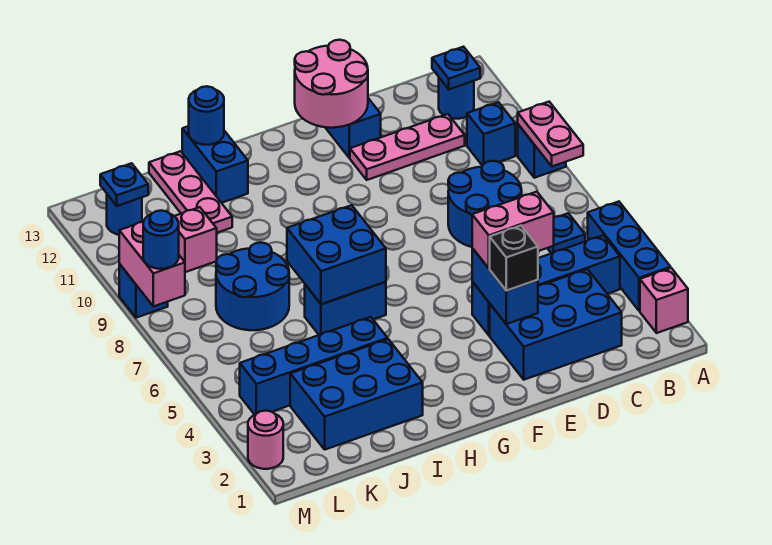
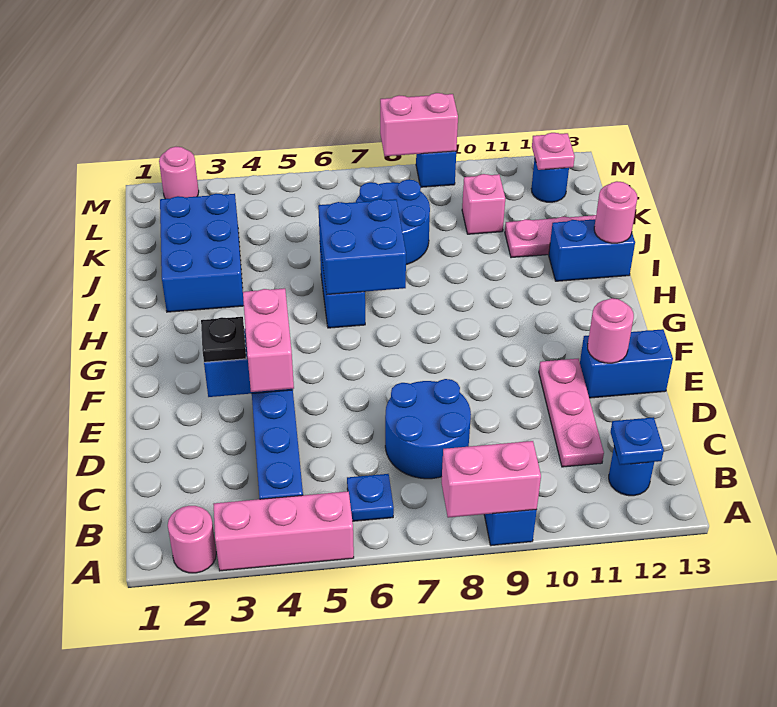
pink brick A2 level 1 -> pink round brick A2 level 1
blue brick A3:A5 level 1 -> pink brick A3:A5 level 1
pink plate A8:A9 level 2 -> pink brick A8:A9 level 2
blue brick B10 level 1 -> none
blue brick C2:E3 level 1 -> none
black brick E3 level 3 -> black plate E3 level 3
pink round brick E12:F13 level 2 -> pink round brick E12 level 2
blue brick I4:L4 level 1 -> none
blue round brick I13 level 2 -> pink round brick I13 level 2
blue plate L12 level 2 -> pink plate L12 level 2
blue round brick M8 level 3 -> none

